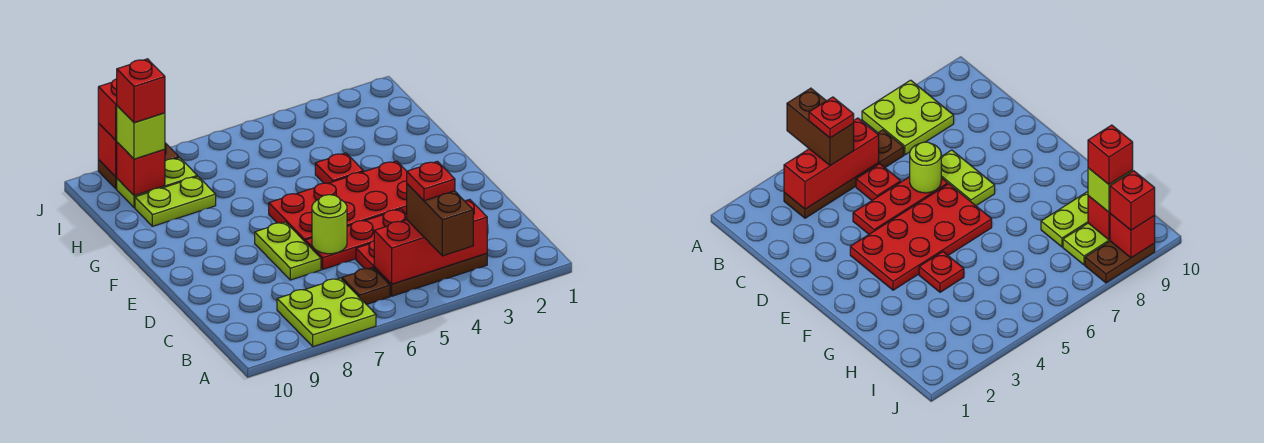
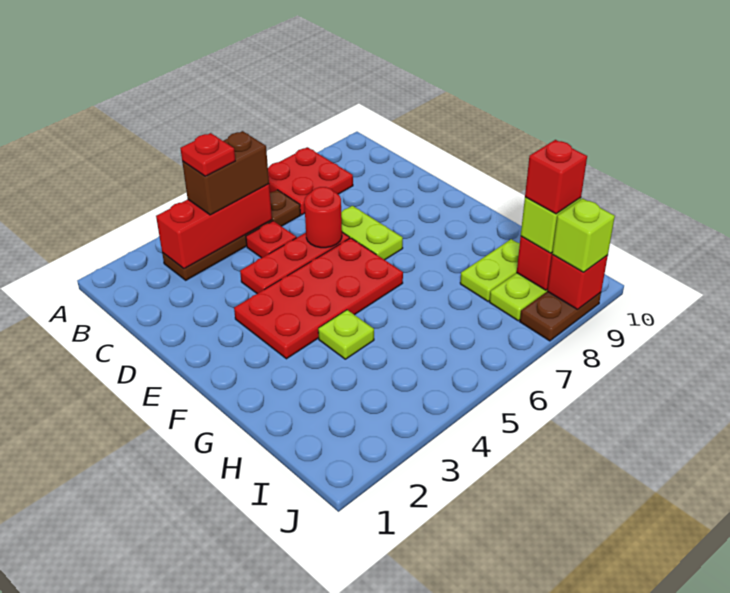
brown brick A4:B4 level 3 -> brown brick B4:B5 level 3
lime plate A7:B8 level 1 -> red plate A7:B8 level 1
lime round brick D6 level 2 -> red round brick D6 level 2
red plate G4 level 1 -> lime plate G4 level 1
red brick J9 level 3 -> lime brick J9 level 3

